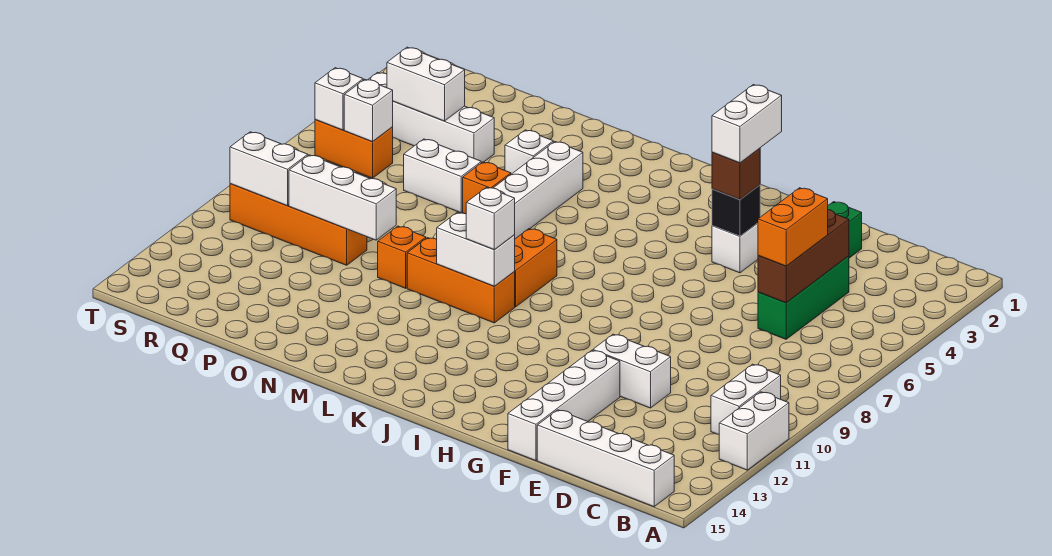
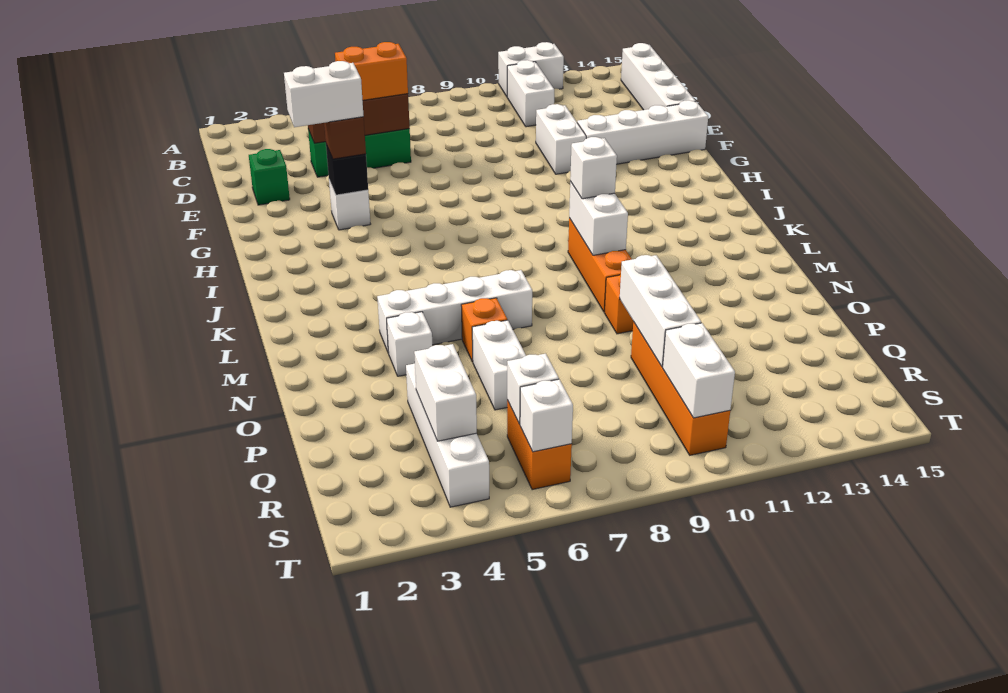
white brick B10:B11 level 1 -> white brick B11:C11 level 1
orange brick K8:K9 level 1 -> none

